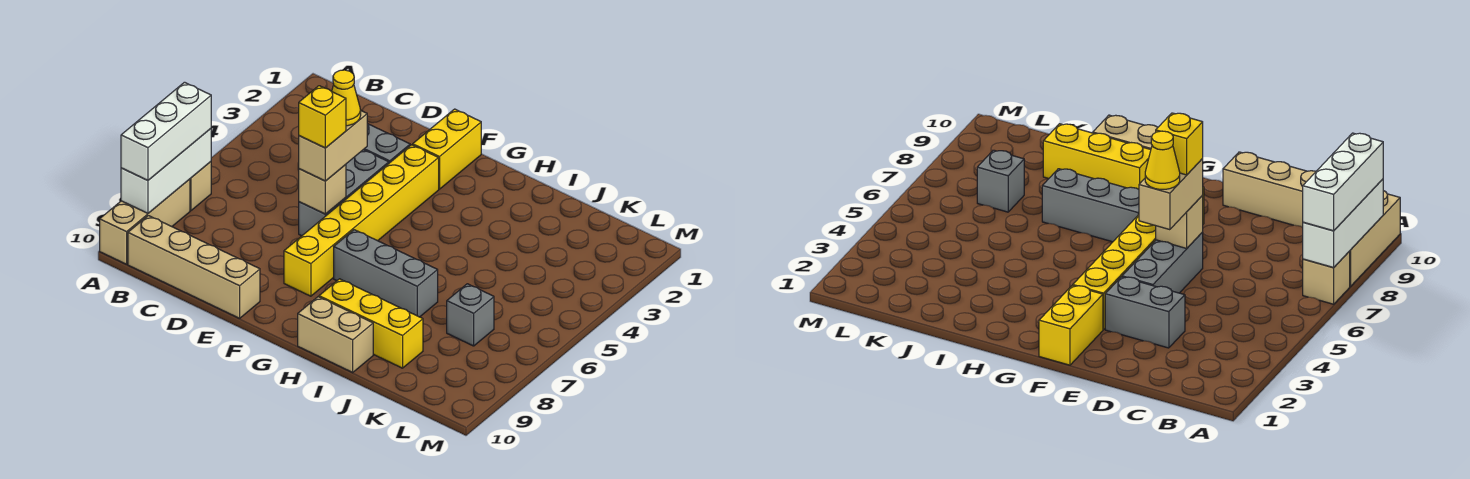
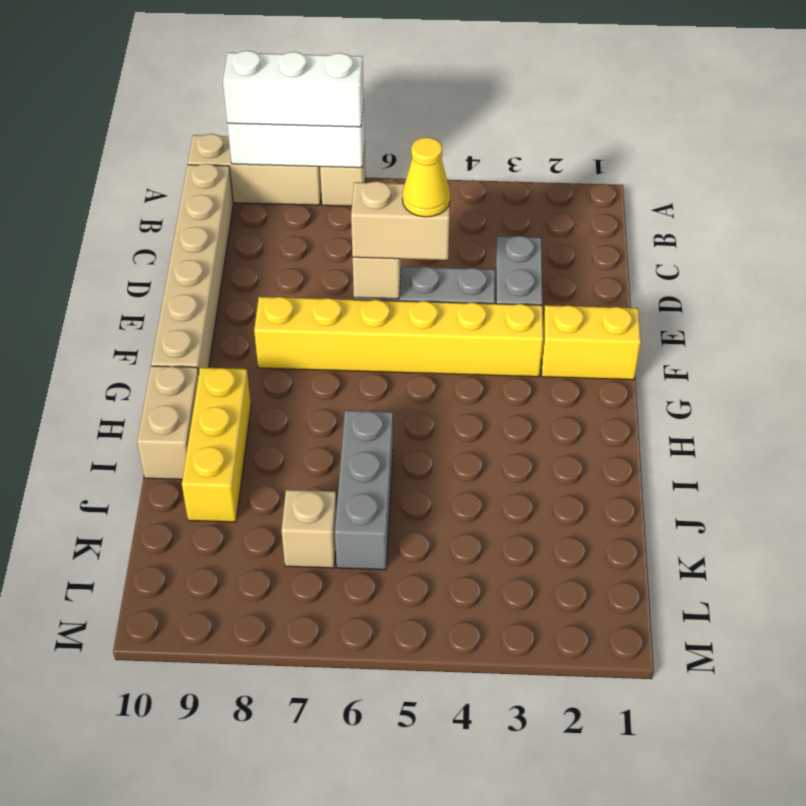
tan brick B10:E10 level 1 -> tan brick B10:G10 level 1
yellow brick E6 level 4 -> none
grey brick G7:I7 level 1 -> grey brick I6:K6 level 1
grey brick K7 level 1 -> tan brick K7 level 1

